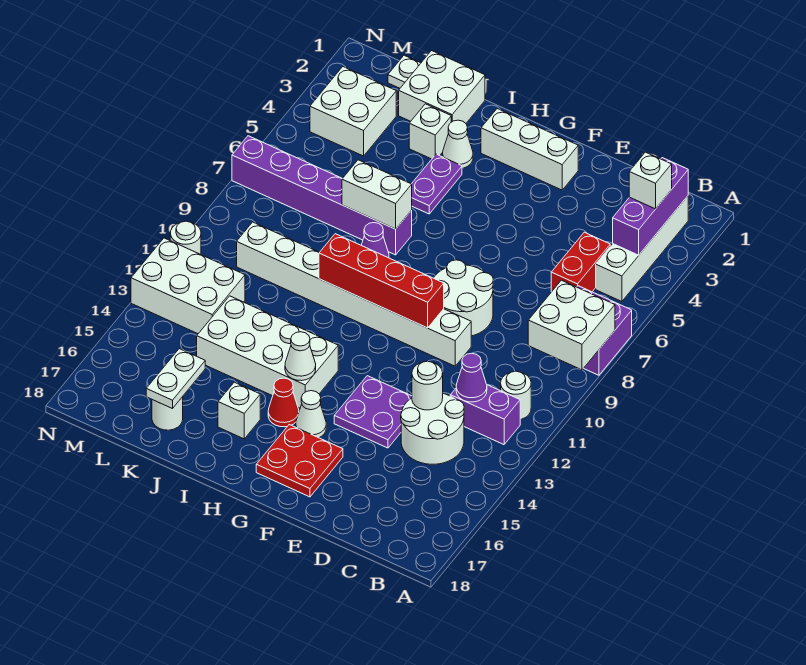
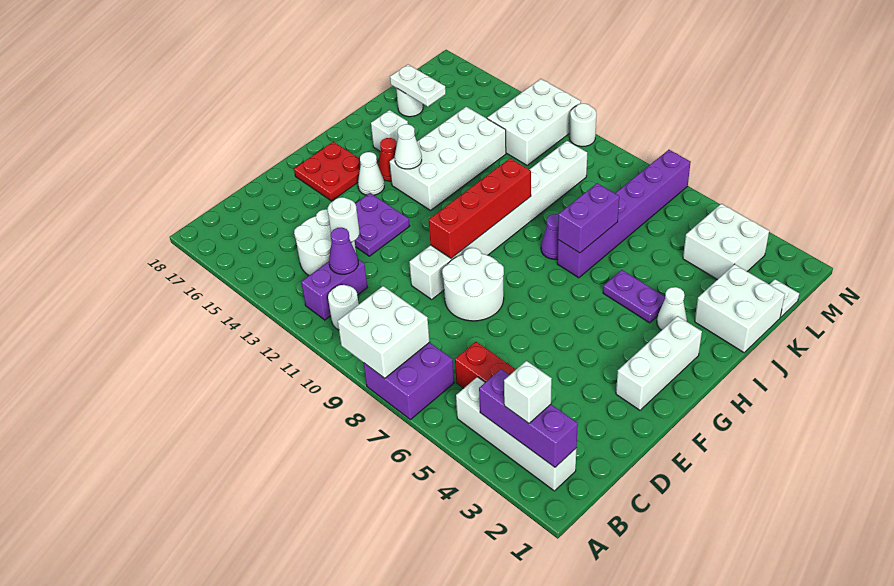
white brick I7:J7 level 2 -> purple brick I7:J7 level 2
white brick J3 level 1 -> none

